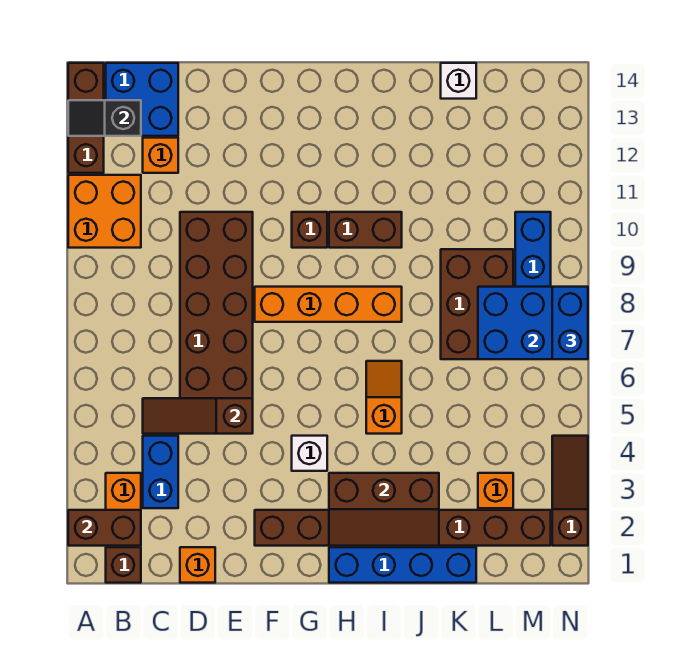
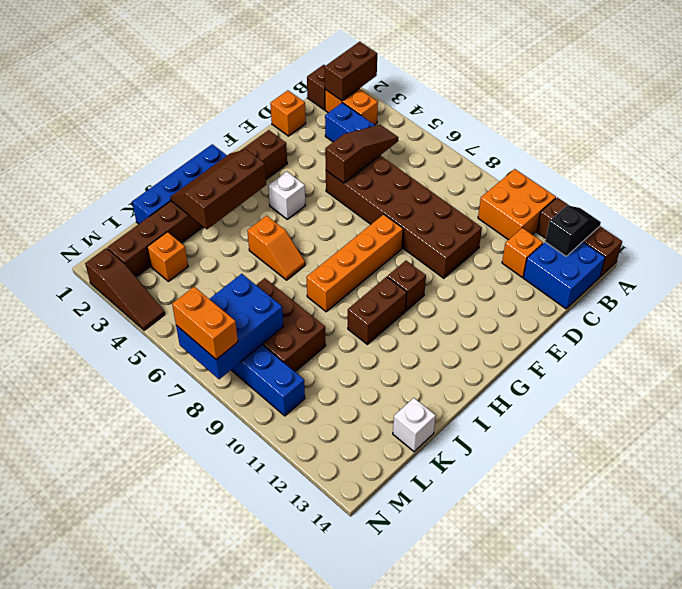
blue brick N7:N8 level 3 -> orange brick N7:N8 level 3

